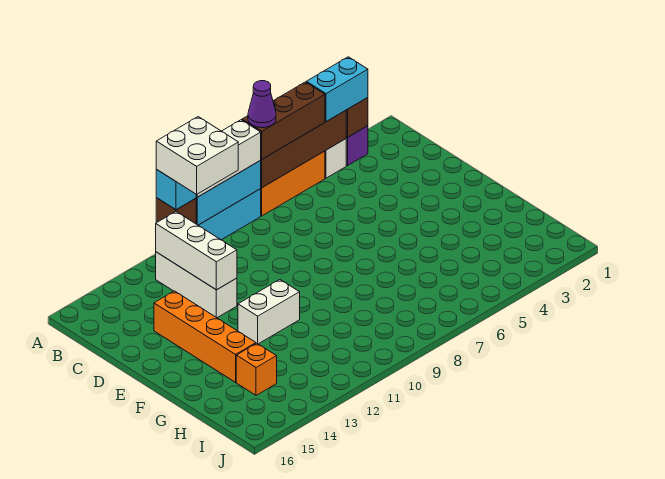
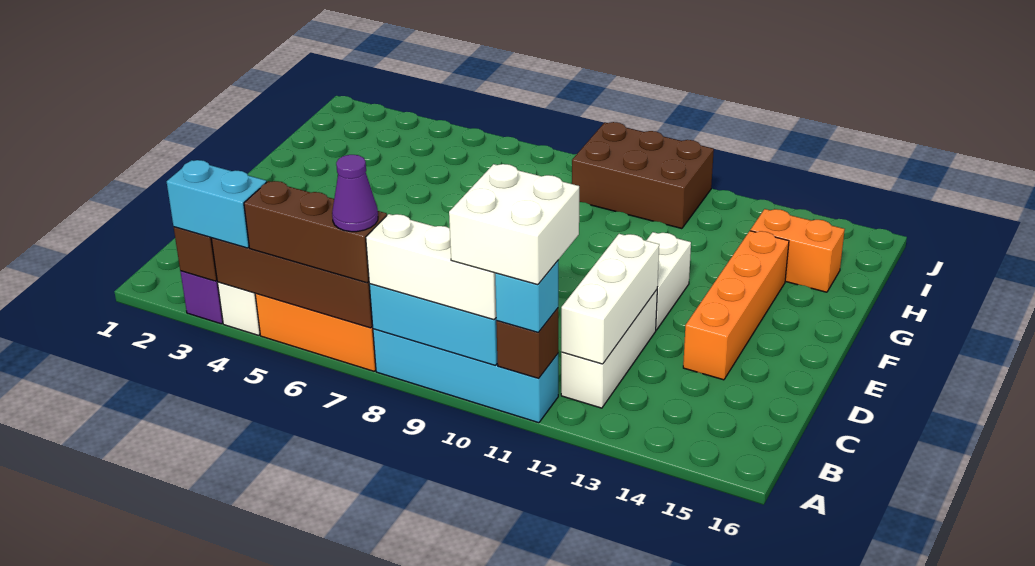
white brick F11:F12 level 1 -> white brick E12:F12 level 1
orange brick H14 level 1 -> orange brick H14:H15 level 1
none -> brown brick I9:J11 level 1

